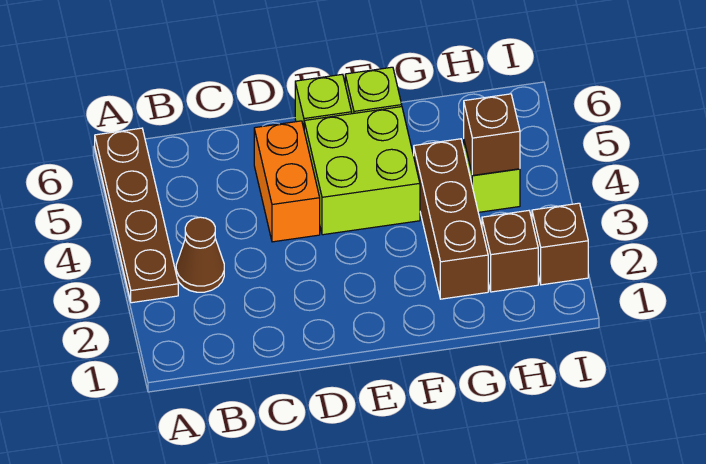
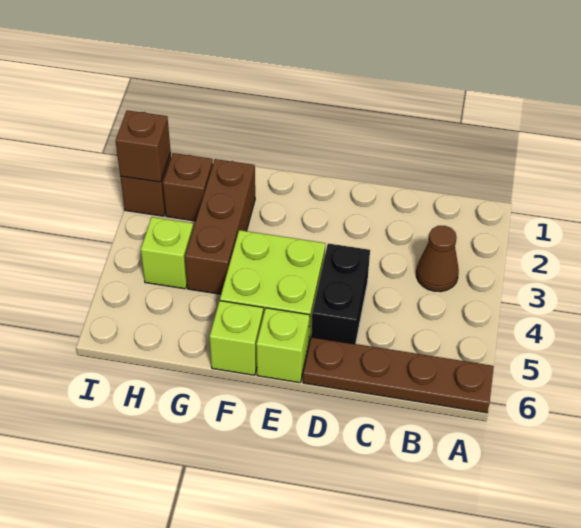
brown plate A3:A6 level 1 -> brown plate A6:D6 level 1
orange brick D4:D5 level 1 -> black brick D4:D5 level 1
brown brick H4 level 2 -> brown brick I2 level 2

